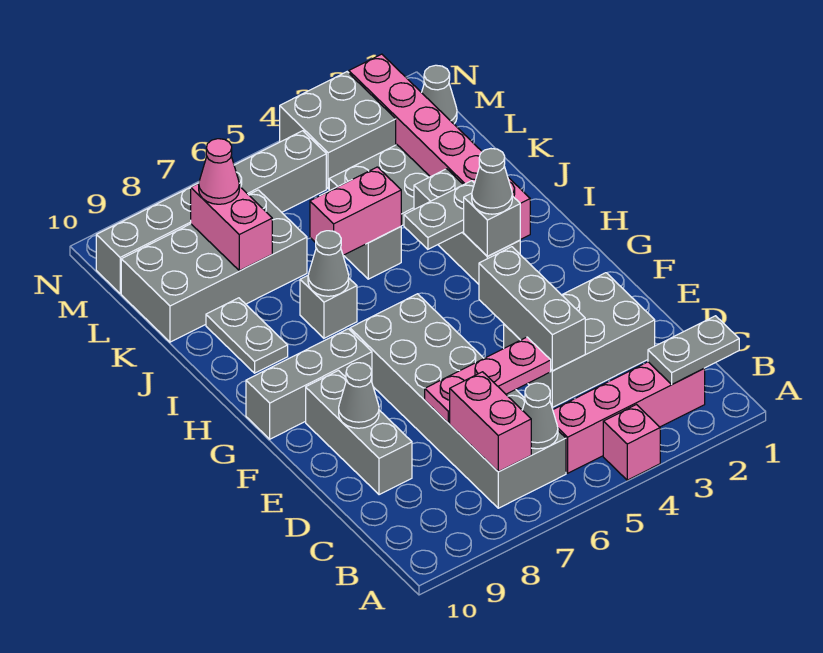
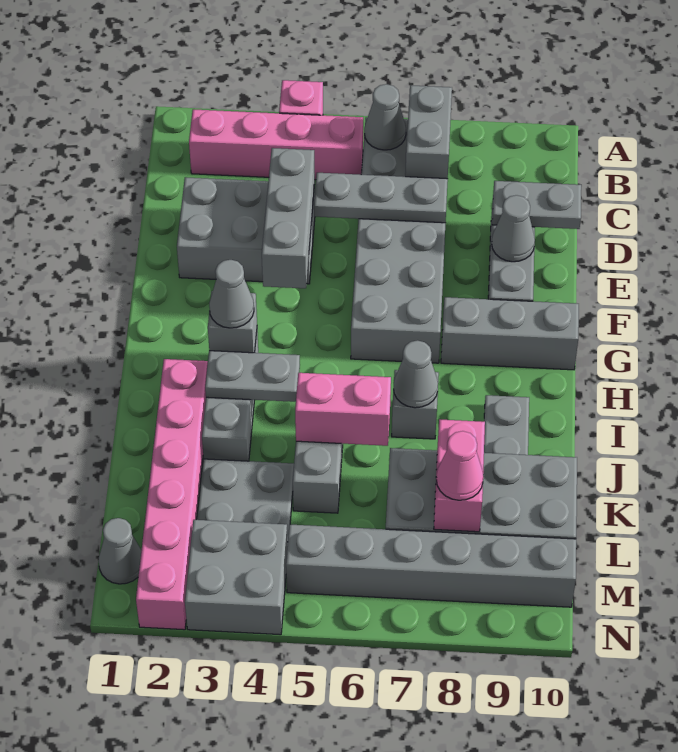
grey plate B1:B2 level 2 -> grey plate D9:D10 level 2
pink brick B7:C7 level 2 -> grey brick B7:C7 level 2
pink plate D5:D7 level 2 -> grey plate D5:D7 level 2

